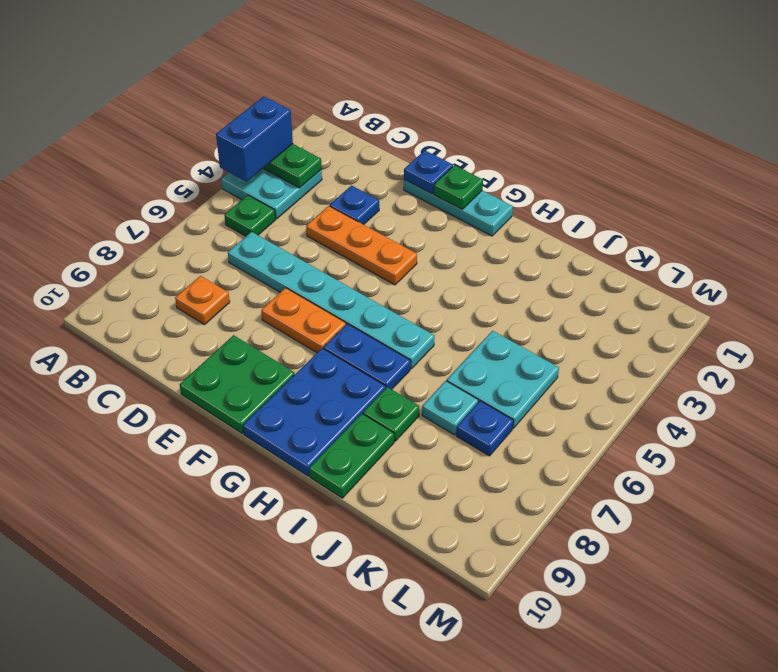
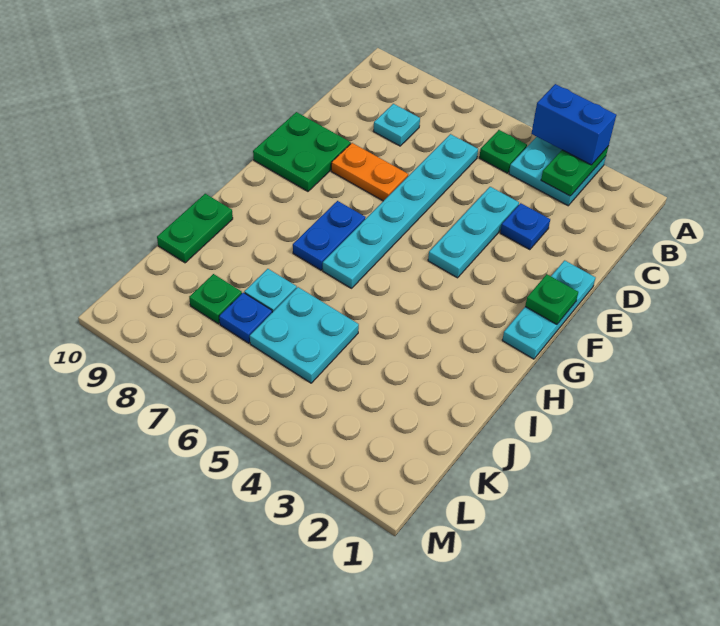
orange plate C8 level 1 -> cyan plate C8 level 1
orange plate D4:F4 level 1 -> cyan plate D4:F4 level 1
blue plate E1 level 2 -> none
orange plate E7:F7 level 1 -> orange plate E7:E8 level 1
blue plate G8:H10 level 1 -> none
green plate I8 level 1 -> green plate K8 level 1
green plate I9:I10 level 1 -> green plate I10:J10 level 1

